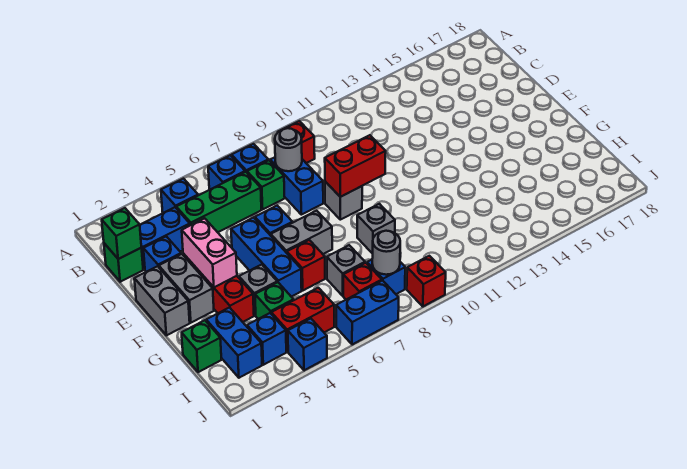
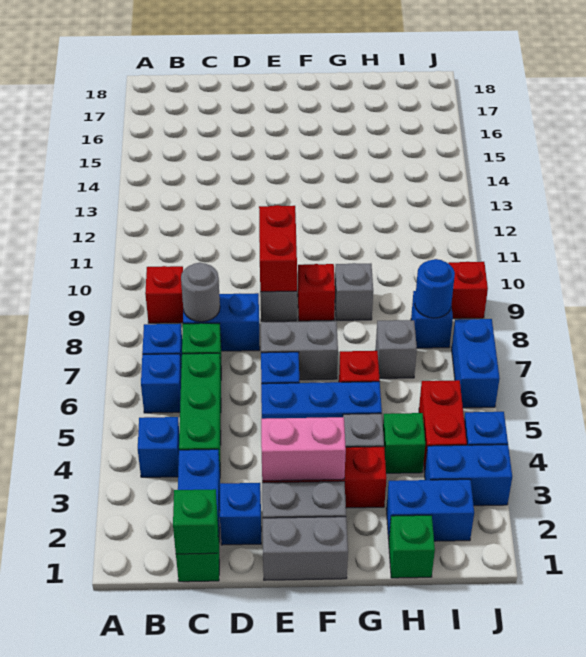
grey brick F6:F7 level 1 -> grey brick E7:F7 level 1
blue brick I3 level 1 -> blue brick I3:J3 level 1
red brick I7 level 1 -> red brick F9 level 1
grey round brick I8 level 2 -> blue round brick I8 level 2

